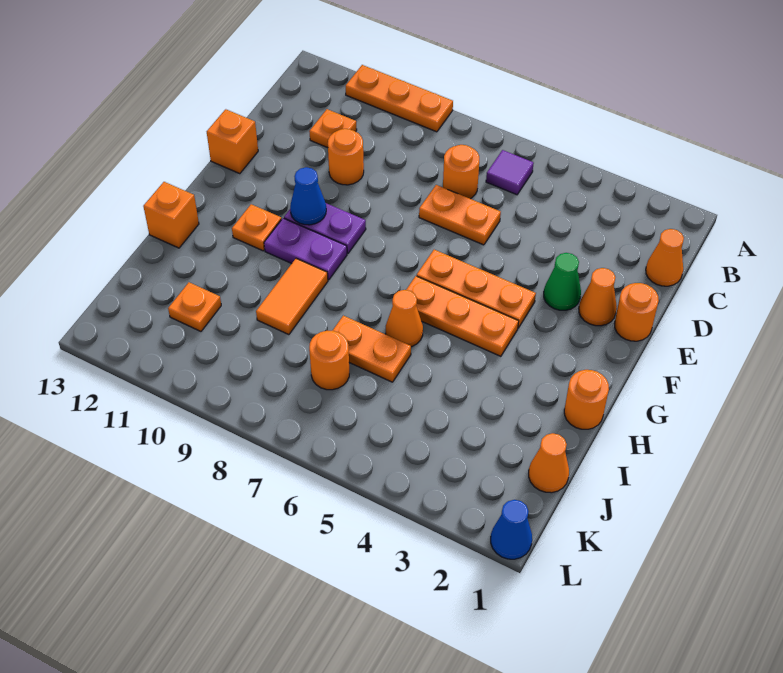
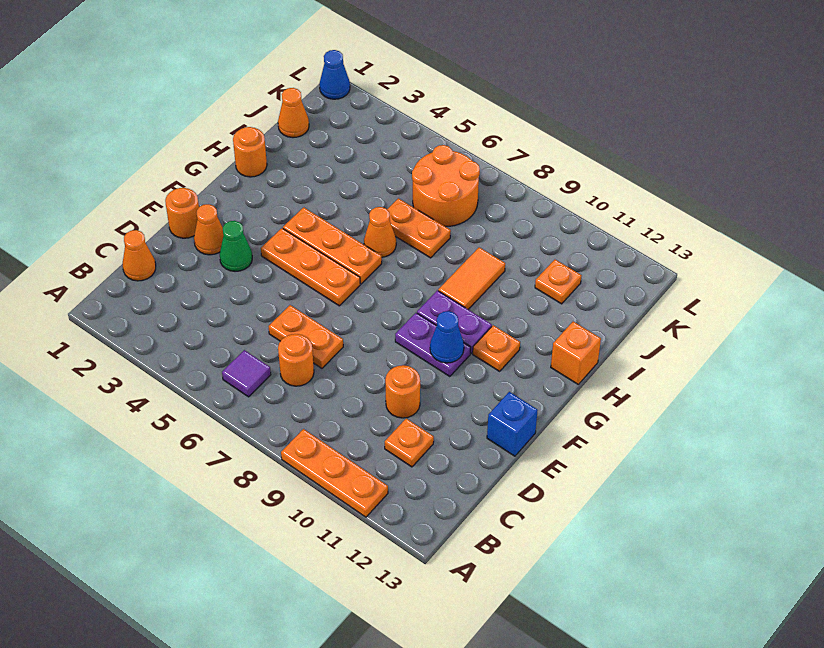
orange brick E13 level 1 -> blue brick E13 level 1
orange round brick J7 level 1 -> orange round brick J6:K7 level 1

